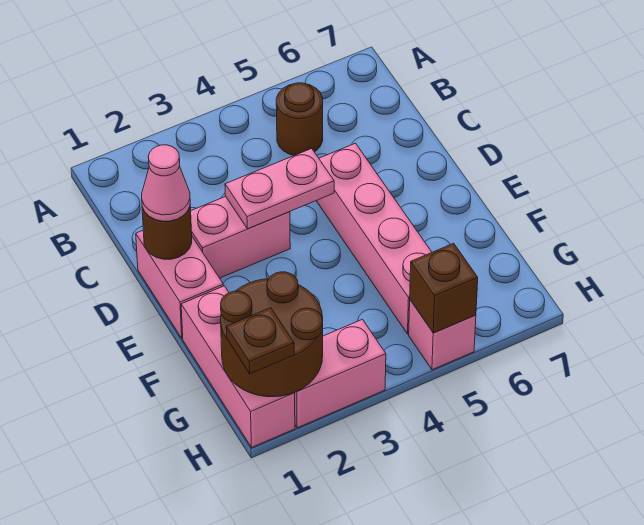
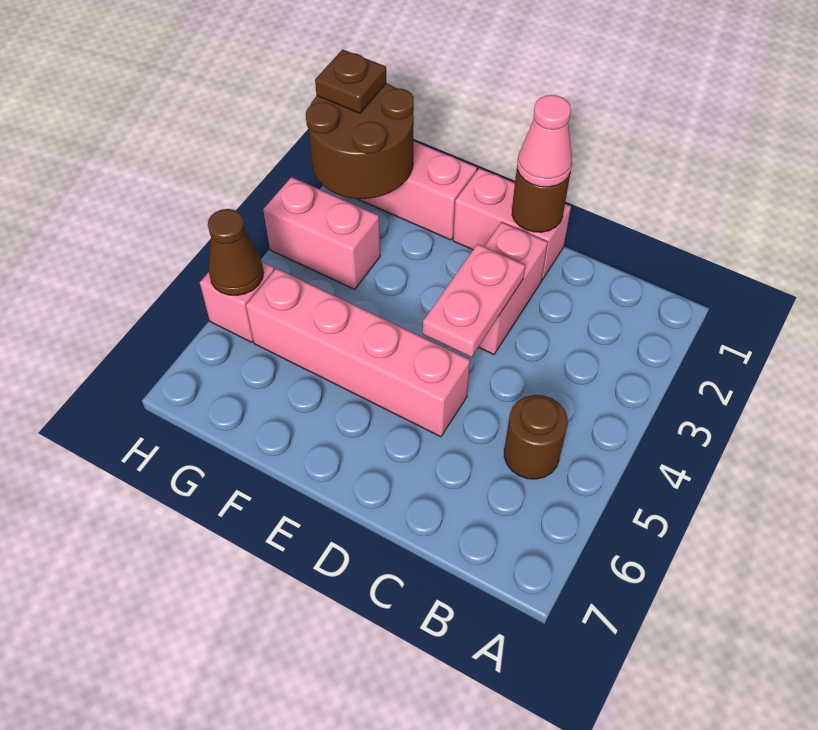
pink brick H2:H3 level 1 -> pink brick G3:H3 level 1
brown brick H5 level 2 -> brown cone H5 level 2

